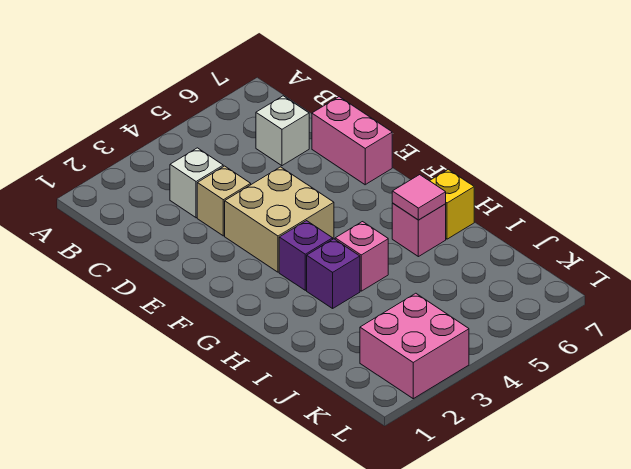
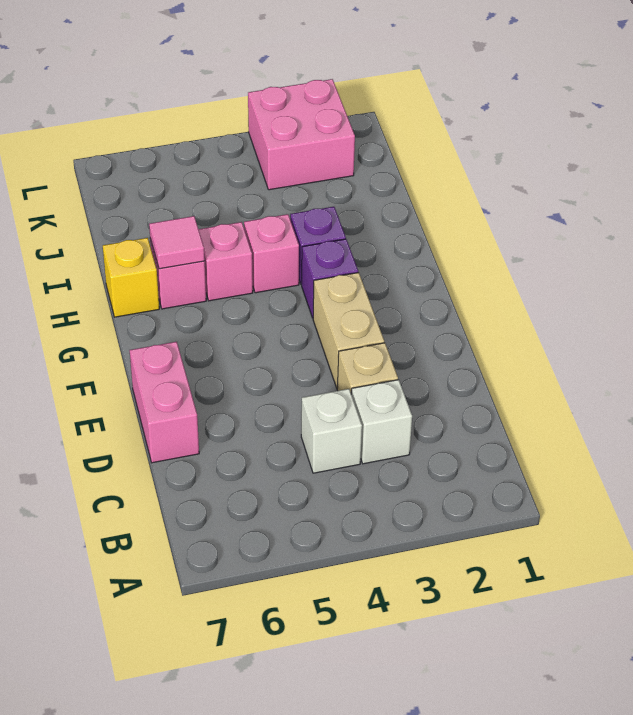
white brick C6 level 1 -> white brick C4 level 1
tan brick E3:F4 level 1 -> tan brick E3:F3 level 1
none -> pink brick H5 level 1

